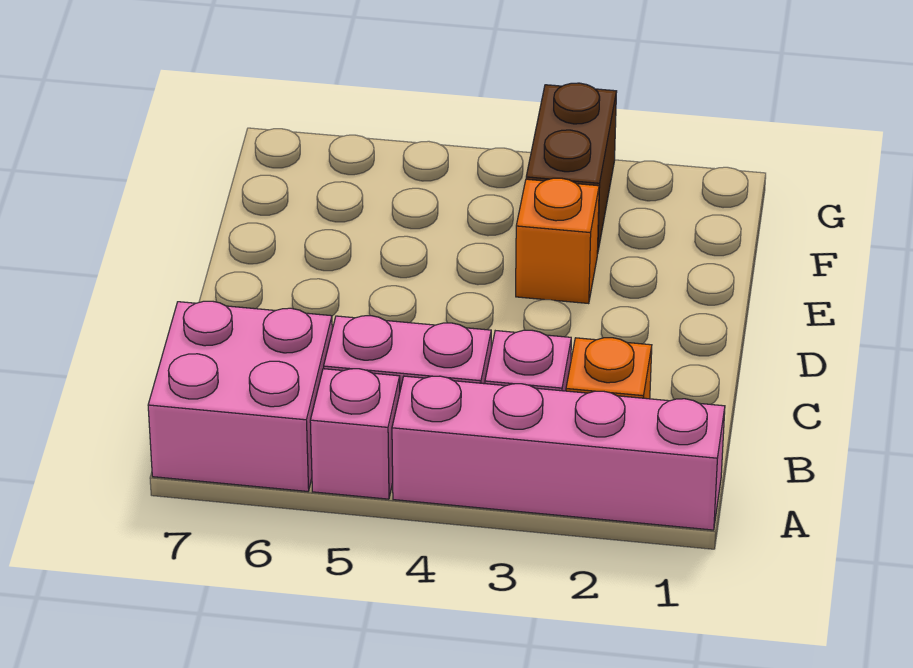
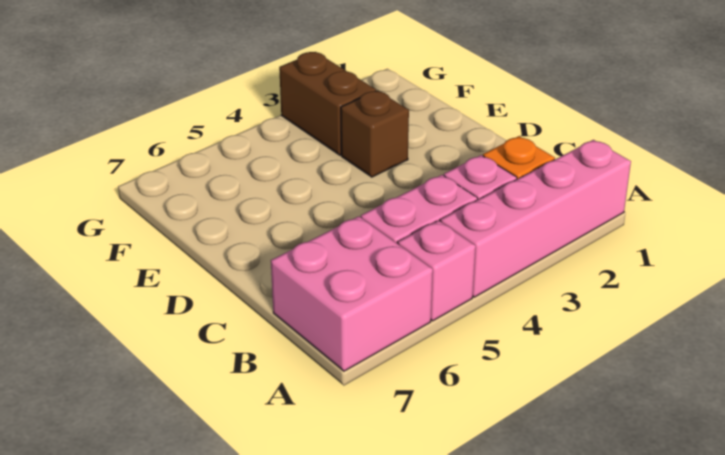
orange brick E3 level 1 -> brown brick E3 level 1

